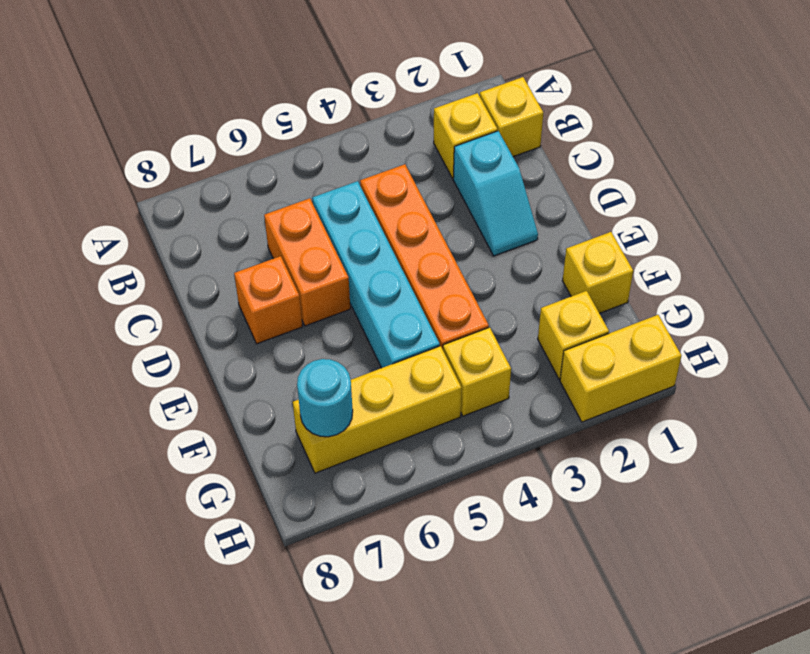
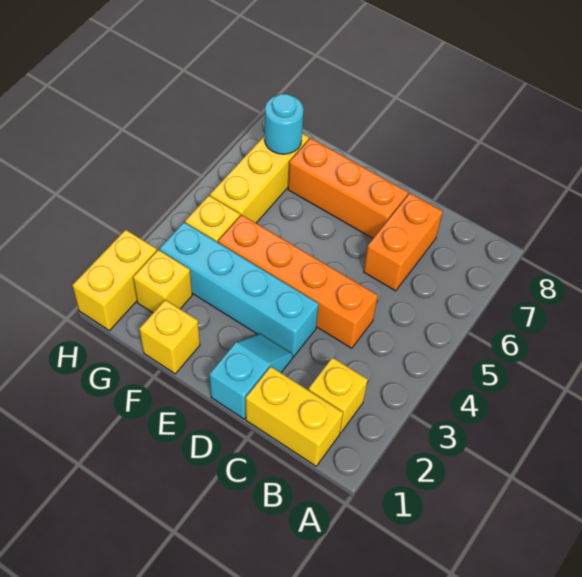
yellow brick B1 level 1 -> yellow brick B1:C1 level 1
cyan slope C2:D2 level 1 top C -> cyan slope D1:D2 level 1 top 1
cyan brick C5:F5 level 1 -> cyan brick D3:G3 level 1
orange brick C6:D6 level 1 -> orange brick C6:C7 level 1
orange brick D7 level 1 -> orange brick D7:F7 level 1

